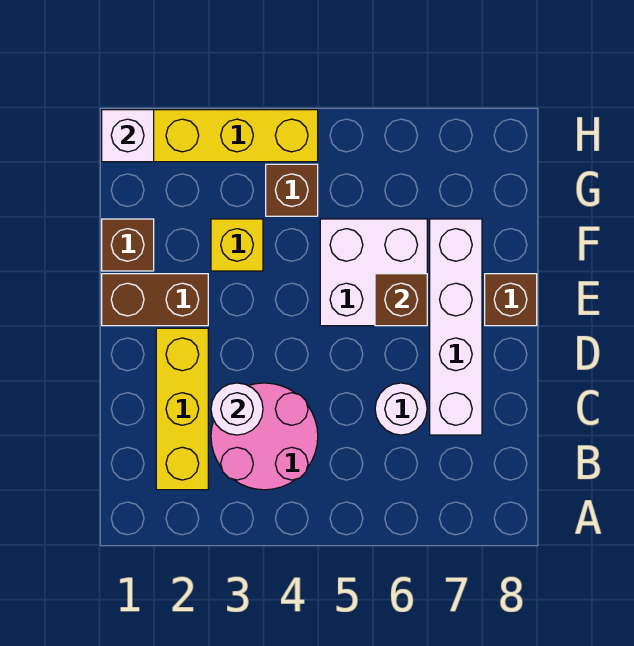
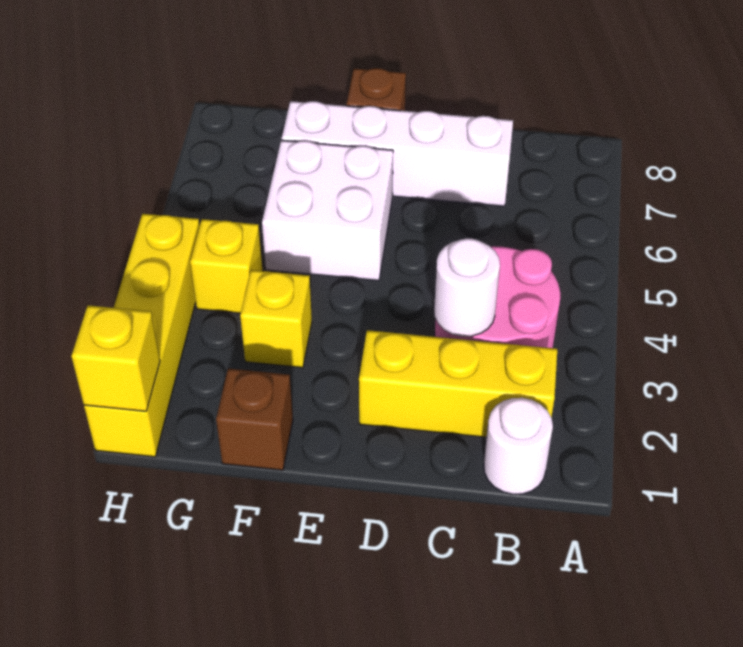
white round brick C6 level 1 -> white round brick B1 level 1
brown brick E1:E2 level 1 -> none
brown brick E6 level 2 -> none
brown brick G4 level 1 -> yellow brick G4 level 1
white brick H1 level 2 -> yellow brick H1 level 2

